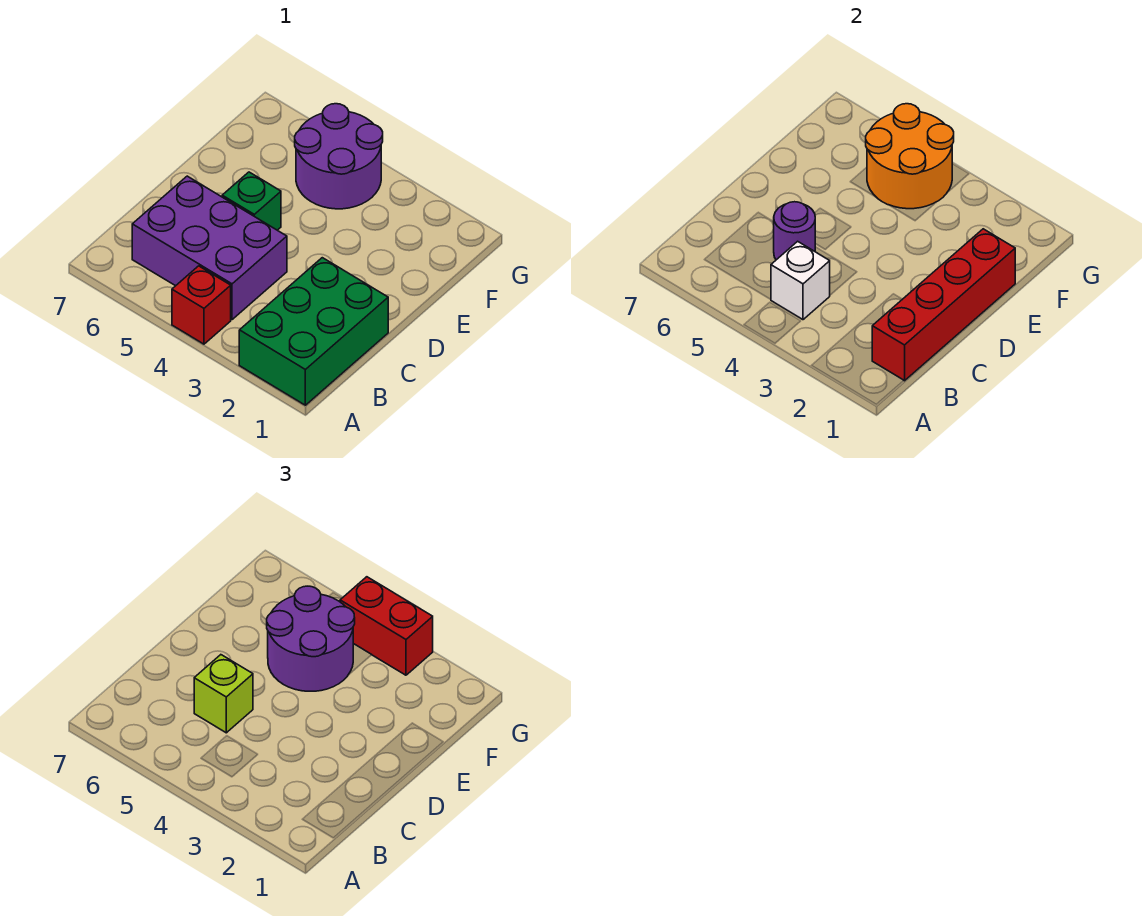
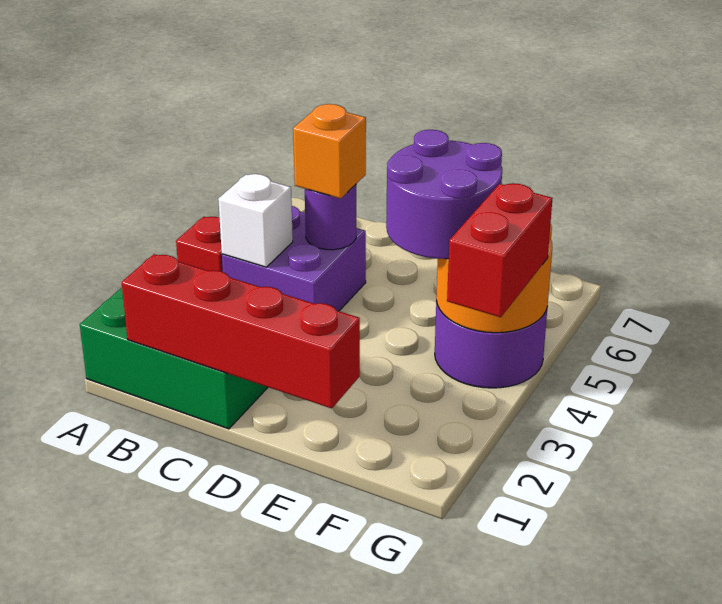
purple brick B4:C6 level 1 -> purple brick B4:C5 level 1
lime brick C5 level 3 -> orange brick C5 level 3
green brick D5 level 1 -> none

